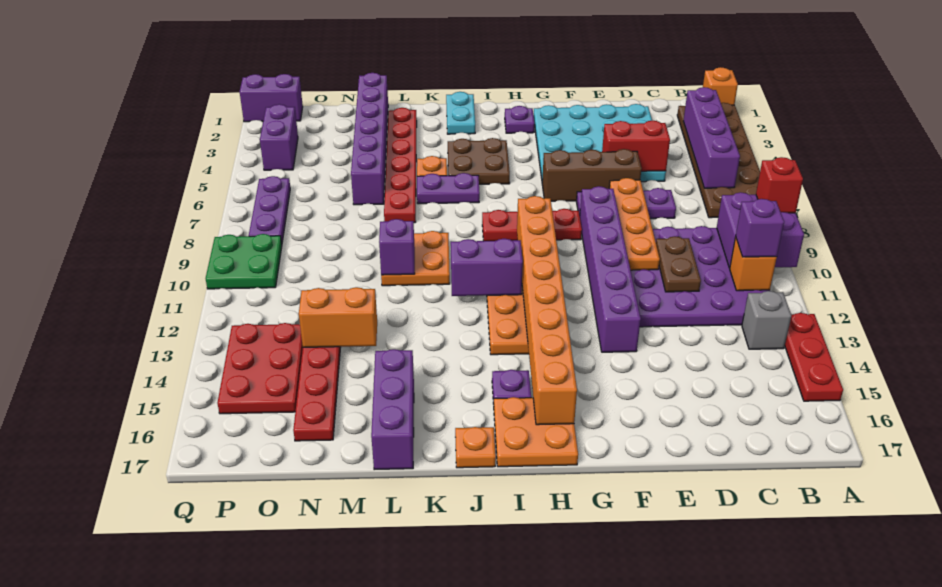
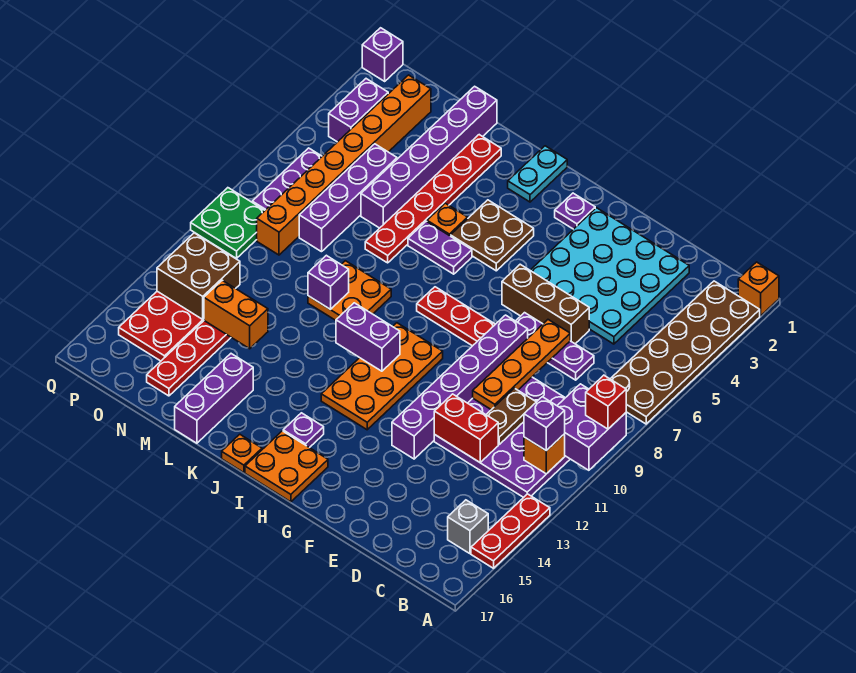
purple brick B3:B6 level 2 -> purple brick N5:N8 level 1
grey brick B13 level 1 -> grey brick B15 level 1
red brick D5:E5 level 2 -> red brick D12:E12 level 2
orange brick H9:H16 level 2 -> orange brick O2:O9 level 1
none -> brown brick O12:P13 level 2
purple brick P1:Q1 level 1 -> purple brick Q1 level 1

